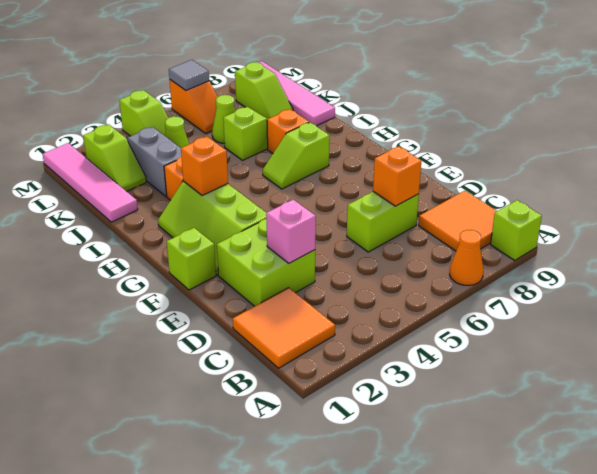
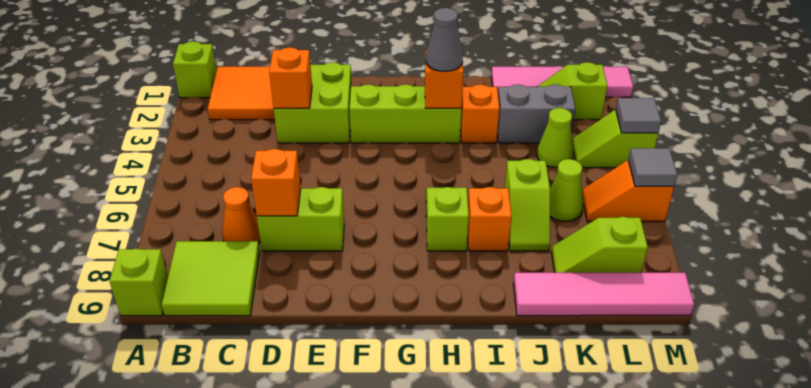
orange cone A7 level 1 -> orange cone C7 level 1
orange tile B8:C9 level 1 -> lime tile B8:C9 level 1
pink brick D3 level 2 -> orange brick D3 level 2
lime brick D6:D7 level 1 -> lime brick D7:E7 level 1
lime brick F1 level 1 -> lime brick A1 level 1
none -> grey cone H3 level 3
none -> grey tile M4 level 2

